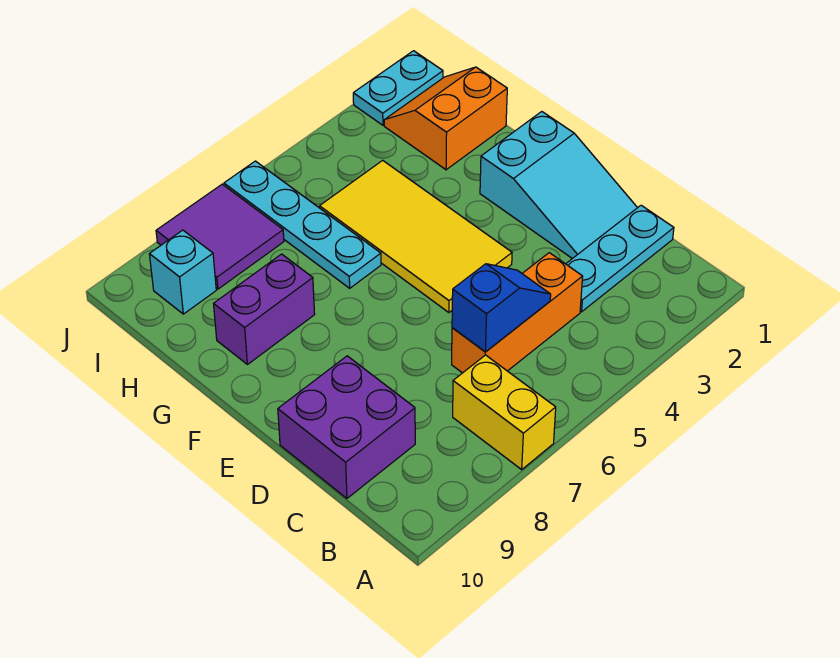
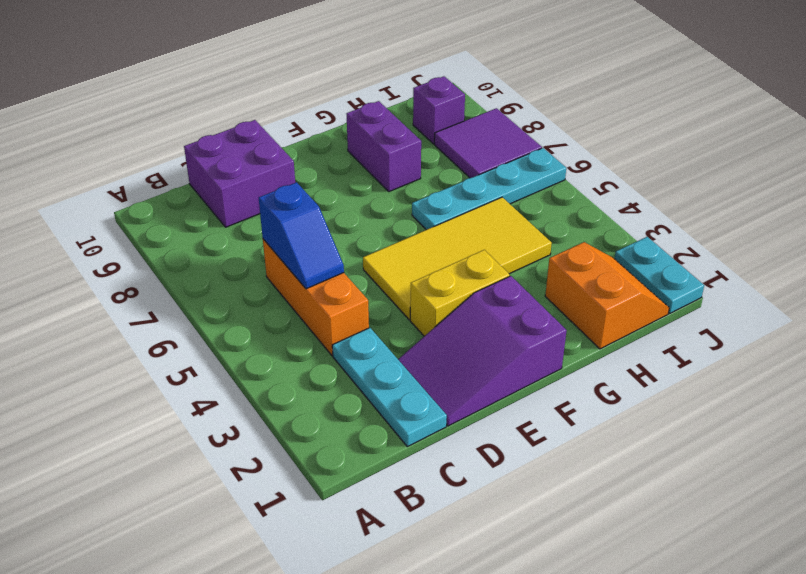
yellow brick A7:B7 level 1 -> yellow brick E3:F3 level 1
cyan slope D1:F2 level 1 top F -> purple slope D1:F2 level 1 top F
cyan brick I9 level 1 -> purple brick I9 level 1

